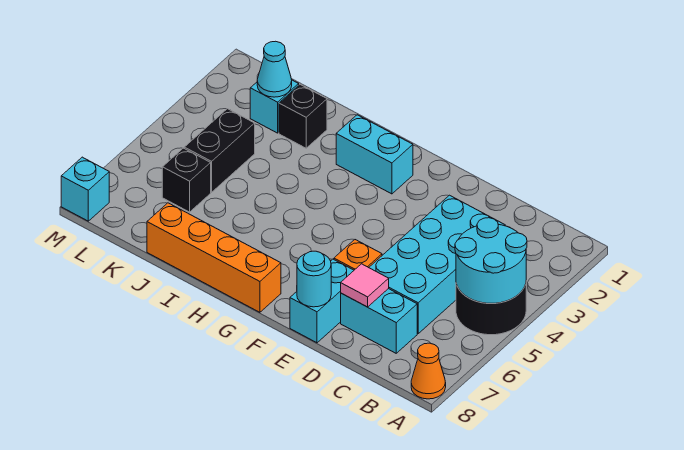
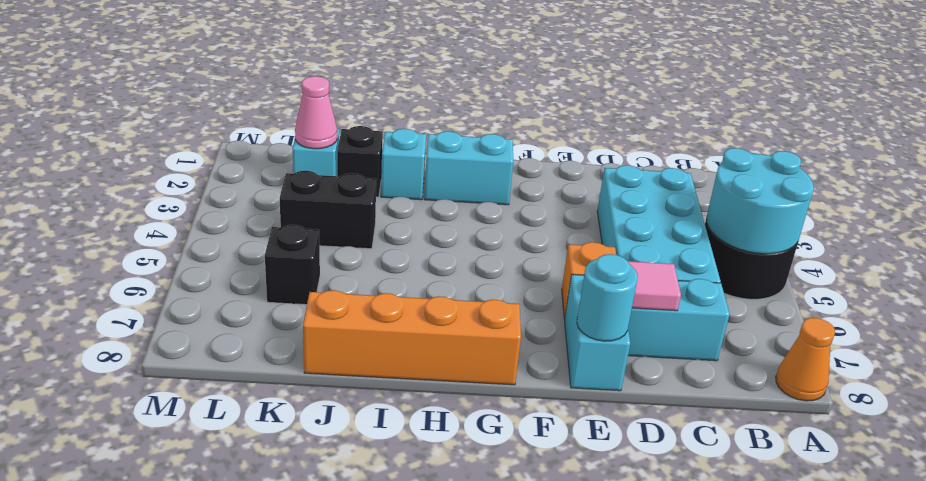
cyan cone K2 level 2 -> pink cone K2 level 2
black brick K4:K5 level 1 -> black brick J4:K4 level 1
cyan brick M8 level 1 -> cyan brick I2 level 1

